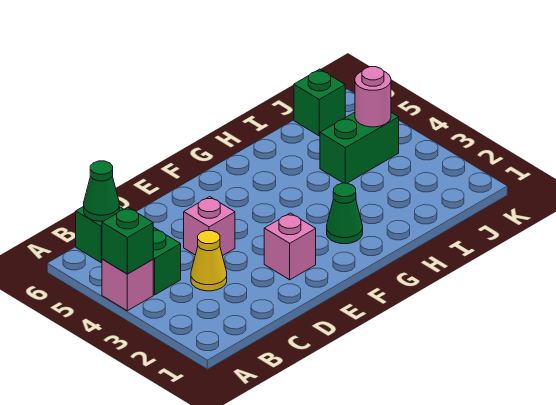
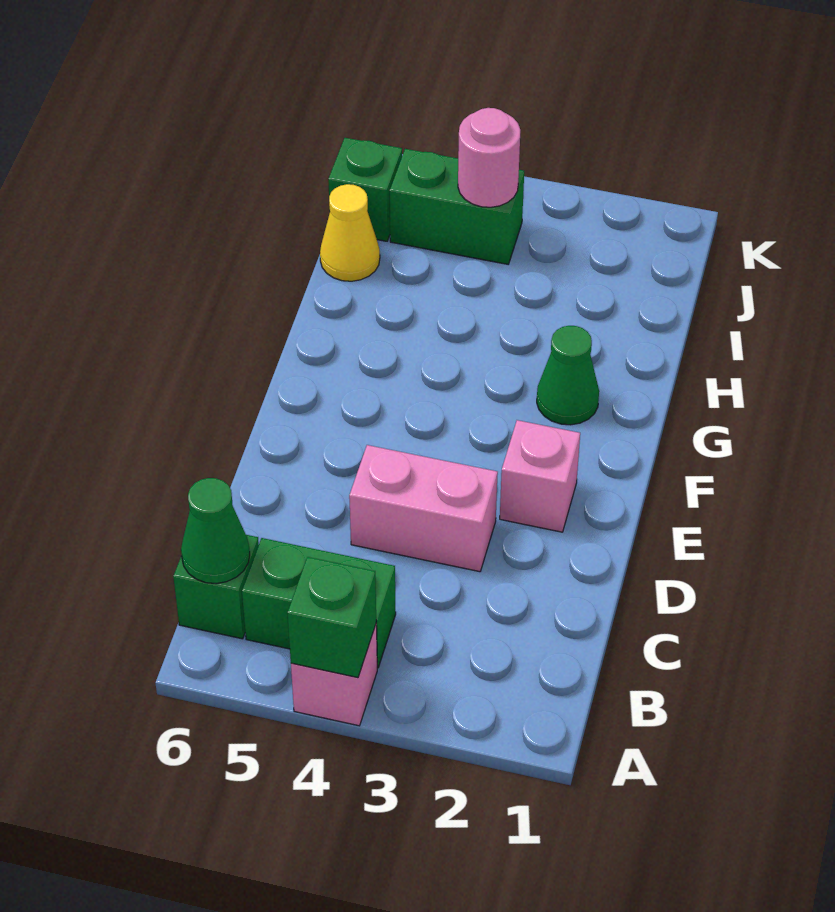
yellow cone C3 level 1 -> yellow cone I6 level 1
pink brick D4 level 1 -> pink brick D3:D4 level 1
green brick I4:J4 level 1 -> green brick J4:J5 level 1

